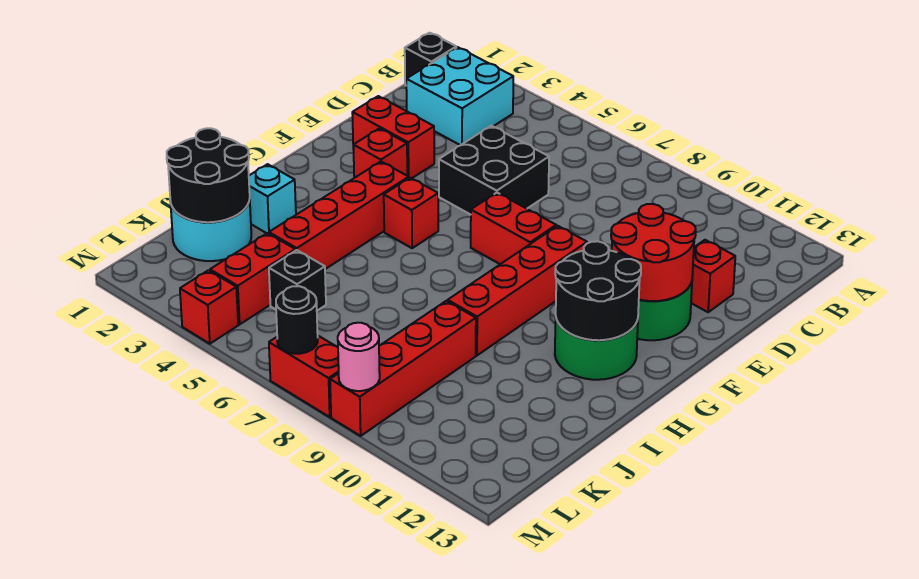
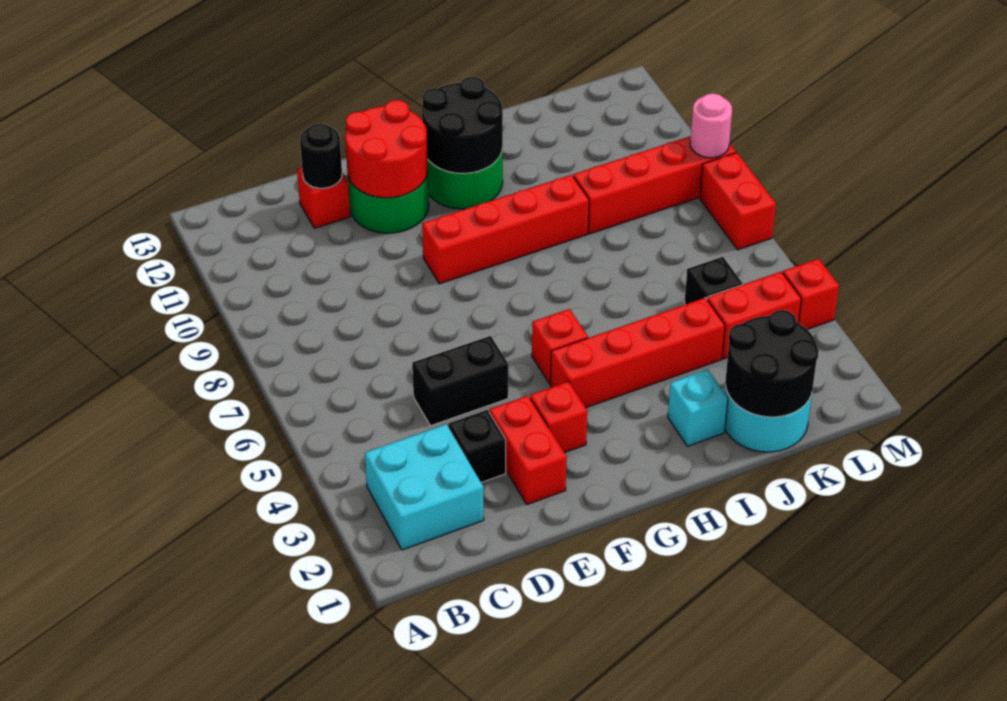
black brick B1 level 1 -> black brick D3 level 1
black brick D5:E6 level 1 -> black brick D5:E5 level 1
red brick F7:F8 level 1 -> none
black round brick M7 level 2 -> black round brick D12 level 2

